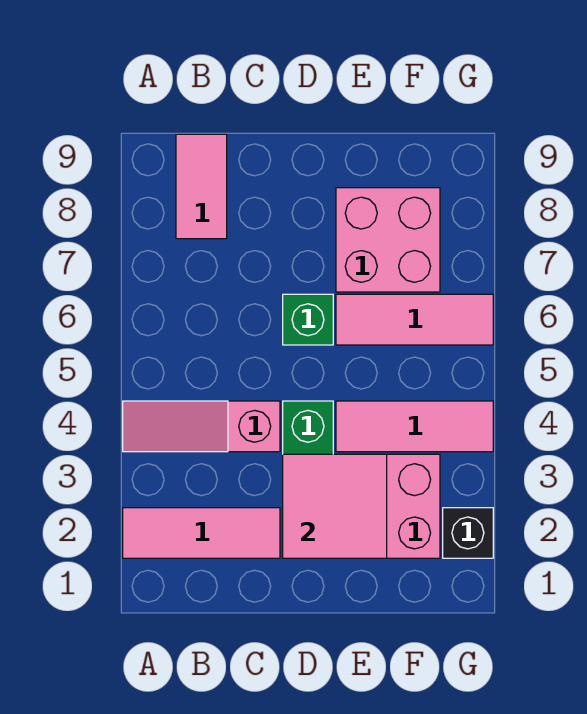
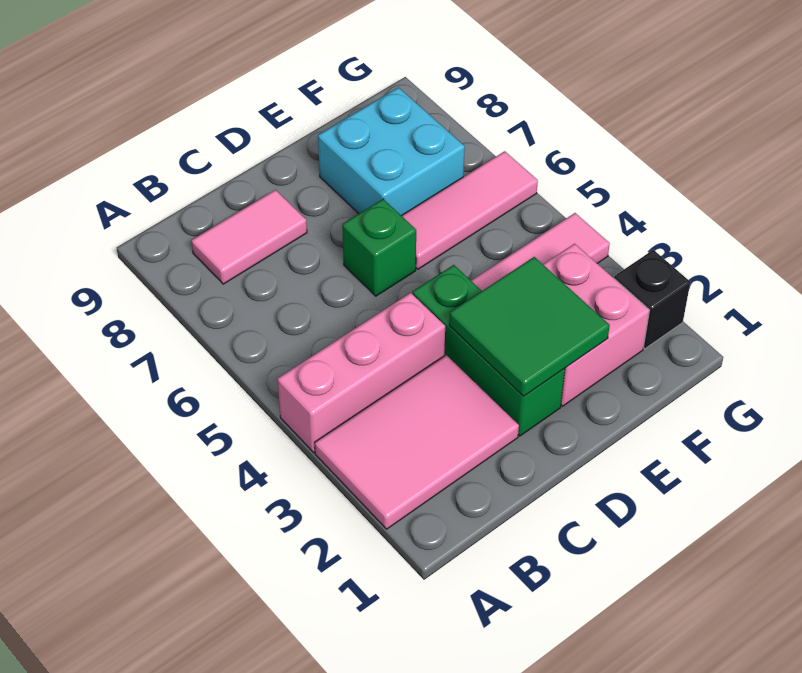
pink tile A2:C2 level 1 -> pink tile A2:C3 level 1
pink slope A4:C4 level 1 top C -> pink brick A4:C4 level 1
pink tile B8:B9 level 1 -> pink tile B8:C8 level 1
pink tile D2:E3 level 2 -> green tile D2:E3 level 2
pink brick E7:F8 level 1 -> cyan brick E7:F8 level 1

